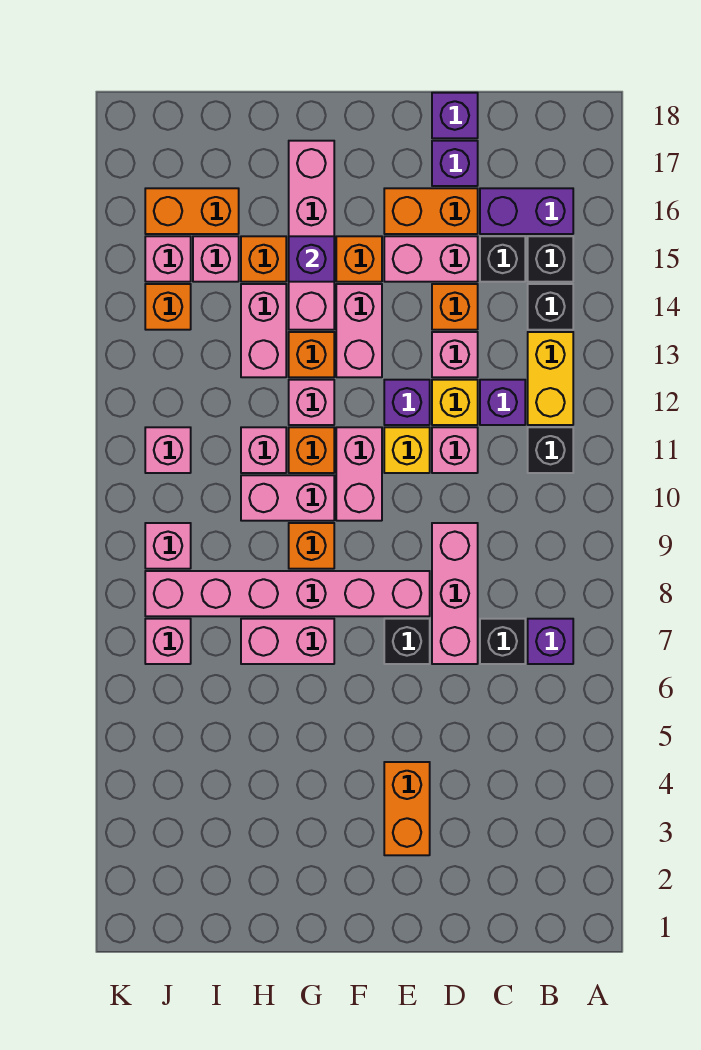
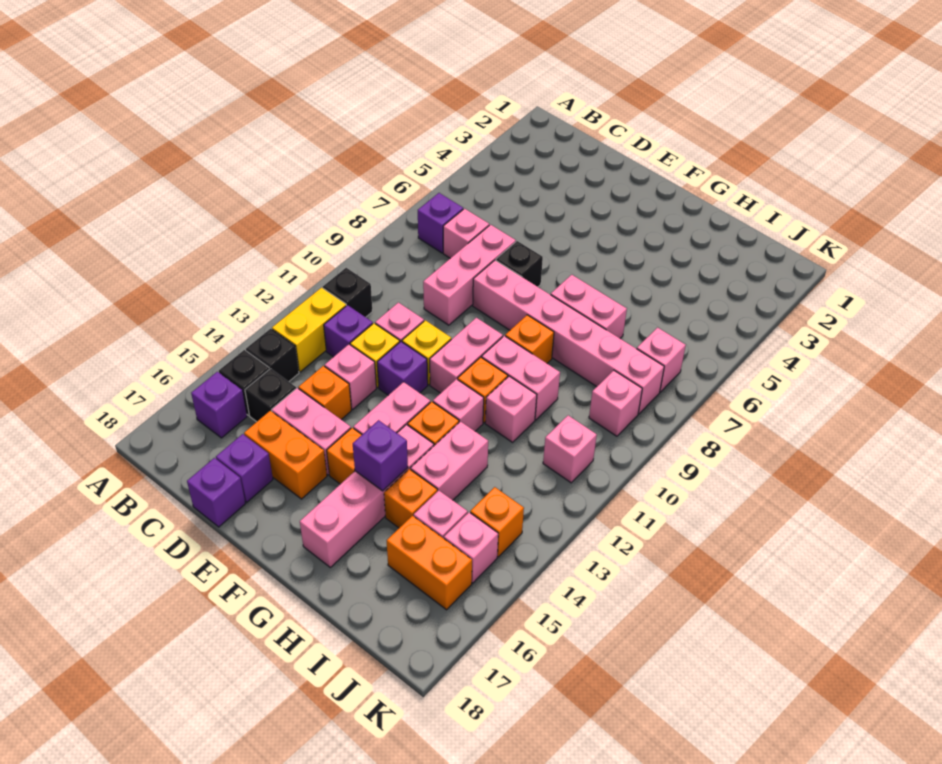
purple brick B16:C16 level 1 -> purple brick B16 level 1
black brick C7 level 1 -> pink brick C7 level 1
orange brick E3:E4 level 1 -> none

